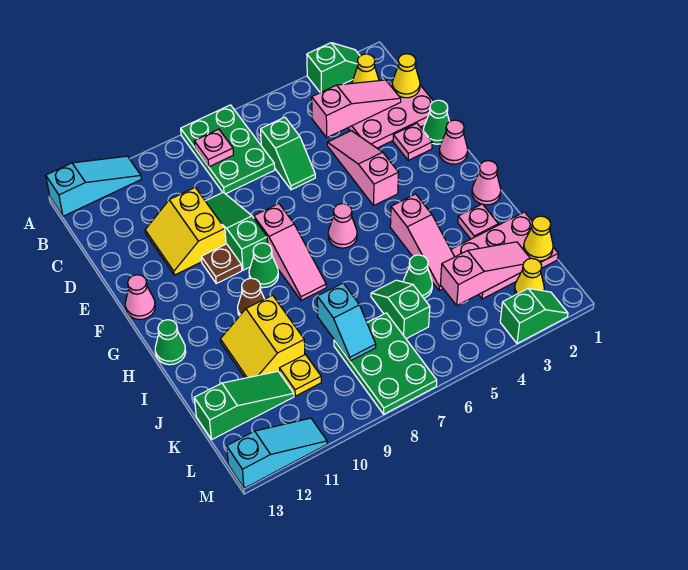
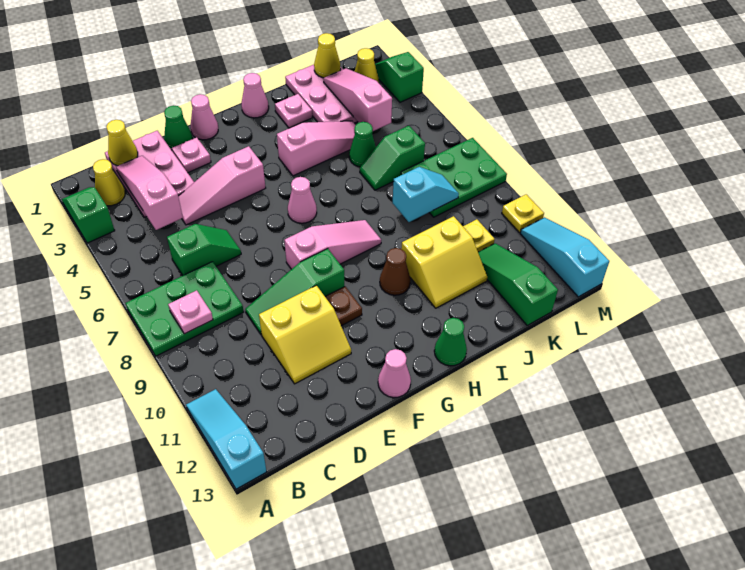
green cone G9 level 1 -> none
none -> yellow plate M10 level 1

